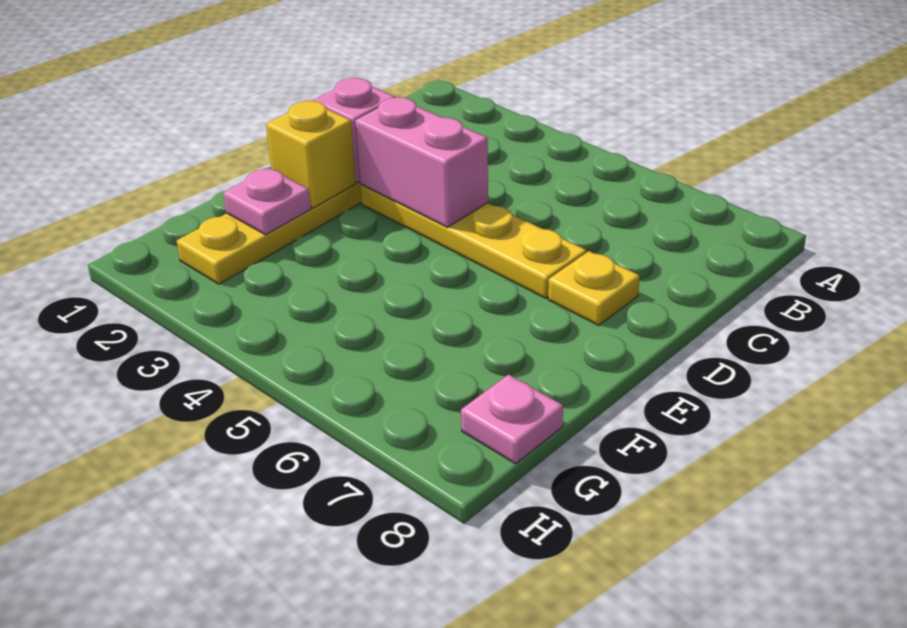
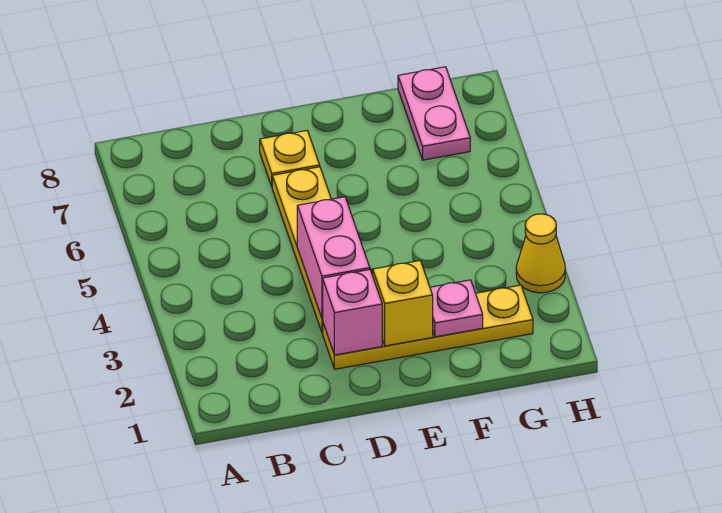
pink plate G8 level 1 -> pink plate G7:G8 level 1
none -> yellow cone H3 level 1

